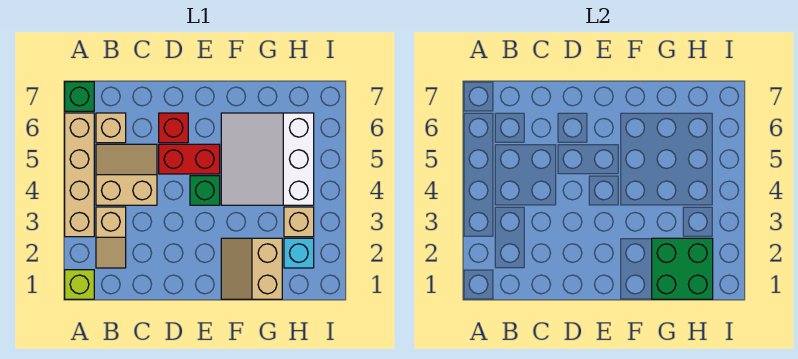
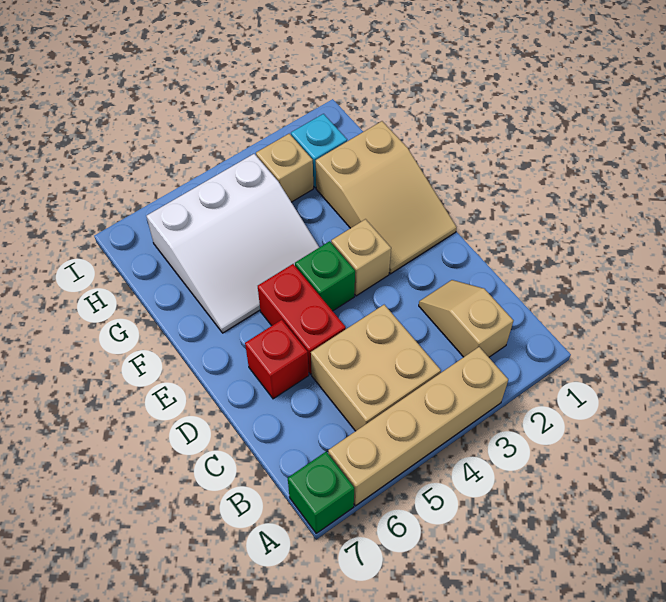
lime brick A1 level 1 -> none
tan slope B2:B3 level 1 top 3 -> tan slope B2:C2 level 1 top B
tan slope B4:C5 level 1 top 4 -> tan brick B4:C5 level 1
tan brick B6 level 1 -> tan brick E3 level 1
tan slope F1:G2 level 1 top G -> tan slope E1:G2 level 1 top G
green brick G1:H2 level 2 -> none

